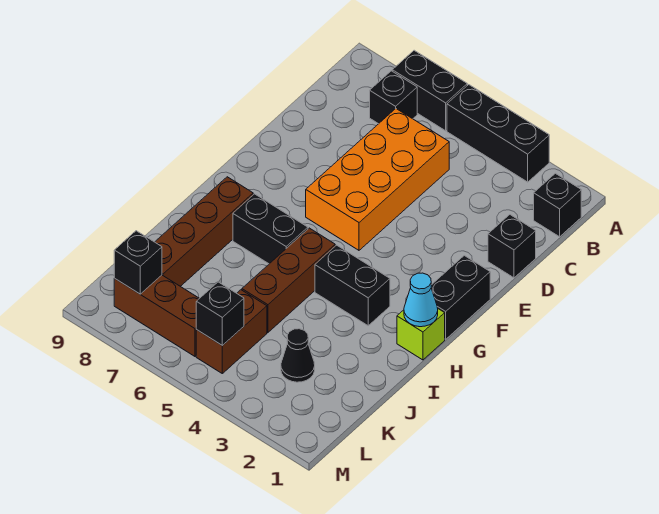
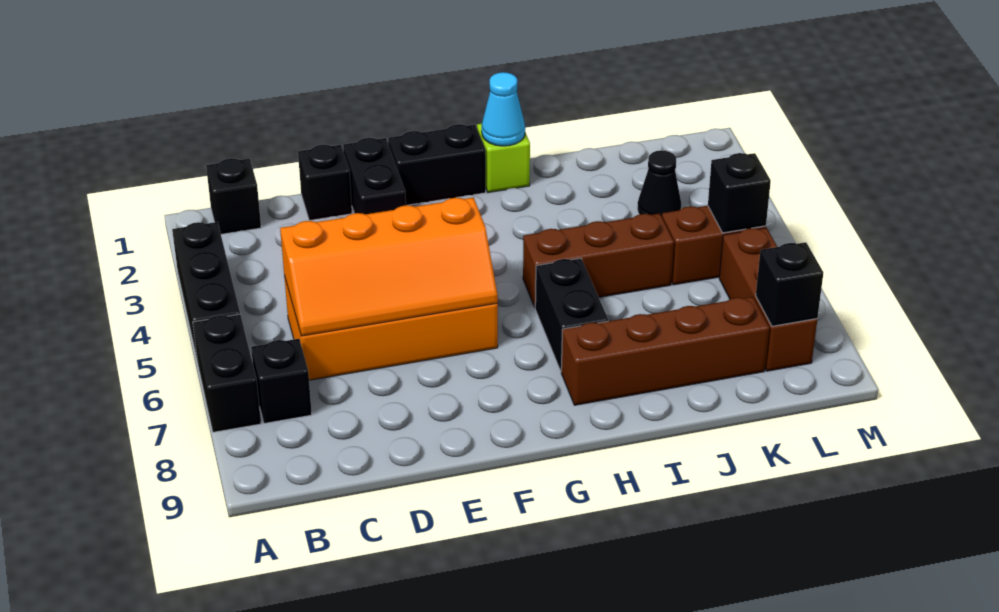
none -> orange slope C5:F6 level 2 top 5
black brick H3:H4 level 1 -> black brick E1:E2 level 1

